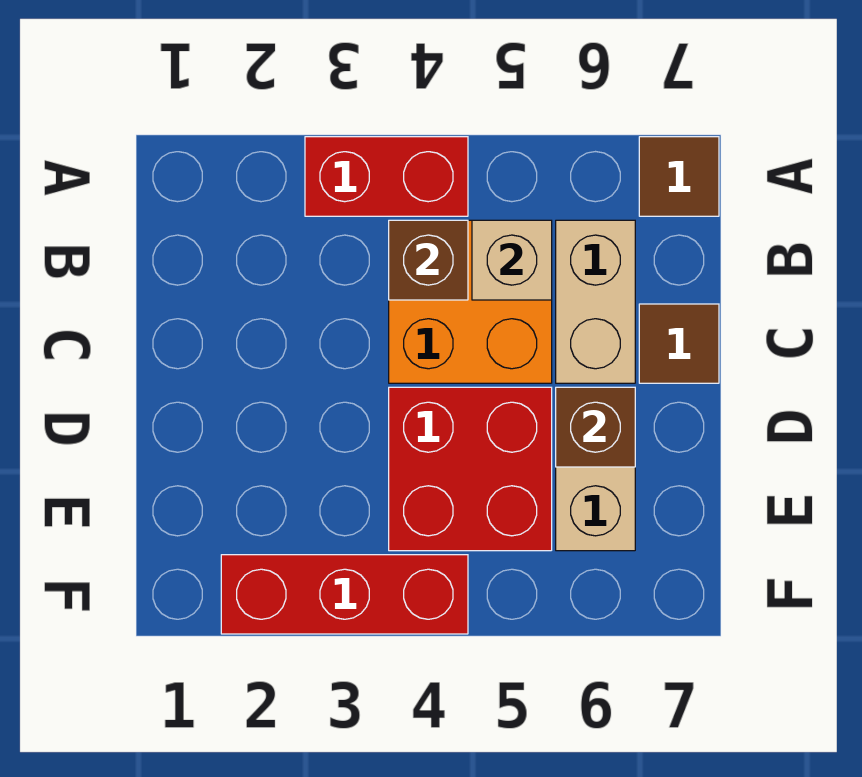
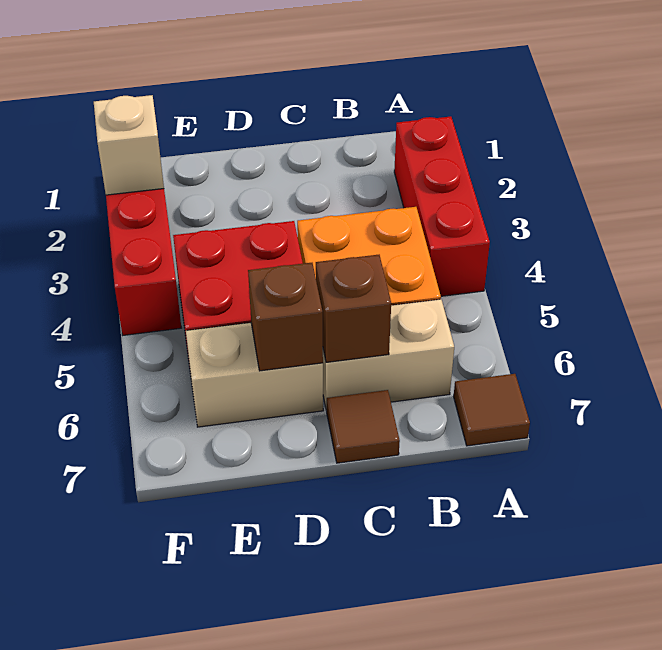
red brick A3:A4 level 1 -> red brick A2:A4 level 1
brown brick B4 level 2 -> brown brick C6 level 2
tan brick B5 level 2 -> tan brick F2 level 2

